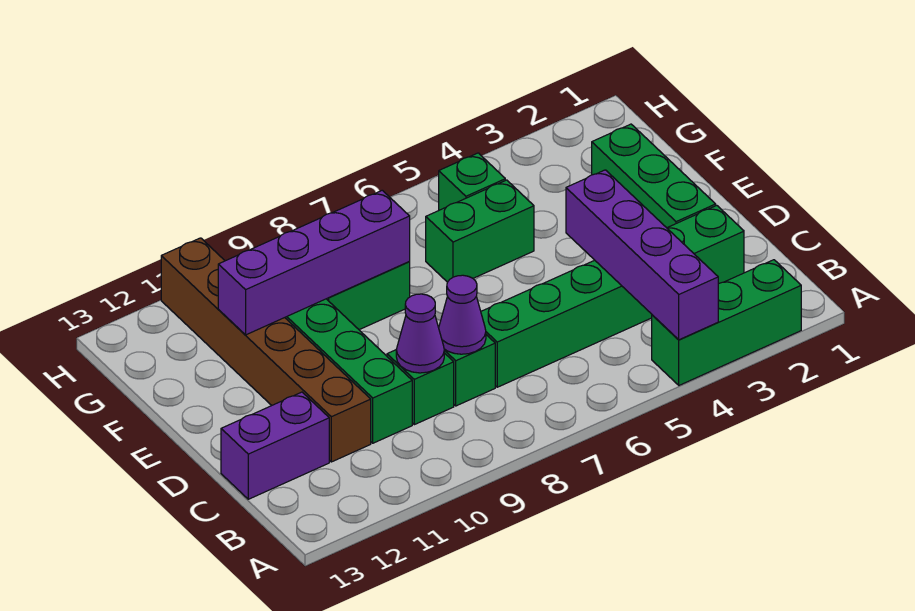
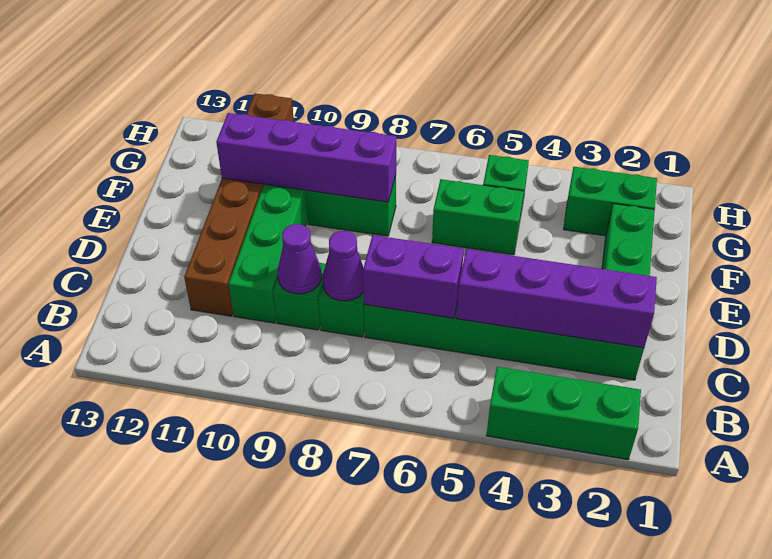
purple brick A4:D4 level 2 -> purple brick C2:C5 level 2
purple brick C12:C13 level 1 -> purple brick C6:C7 level 2
none -> green brick G2:G3 level 1

